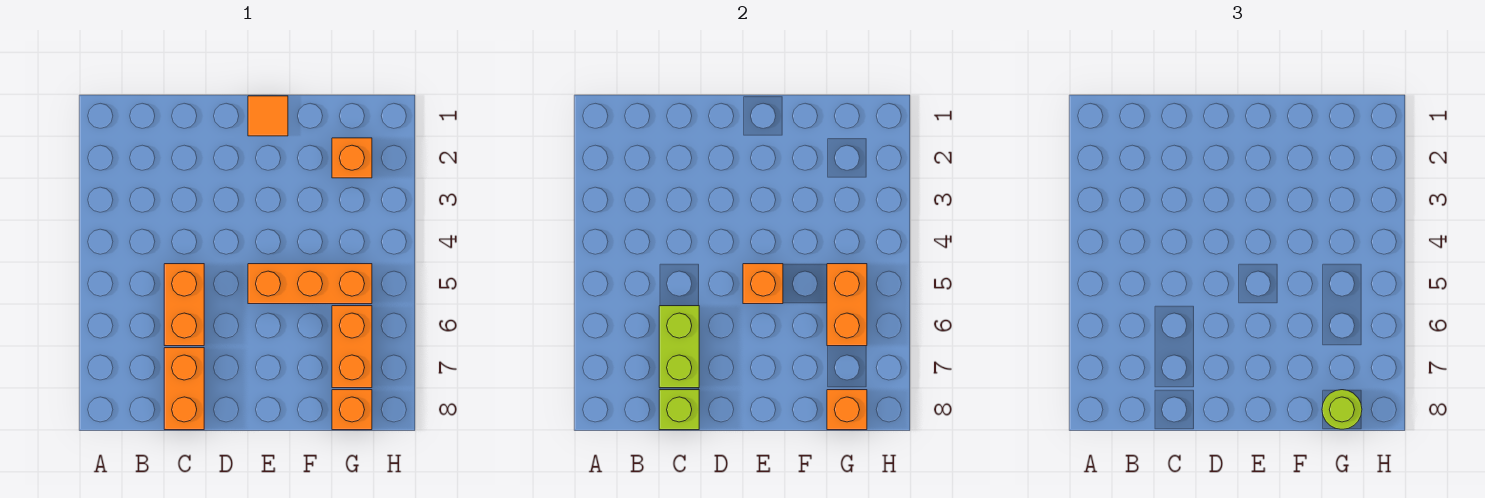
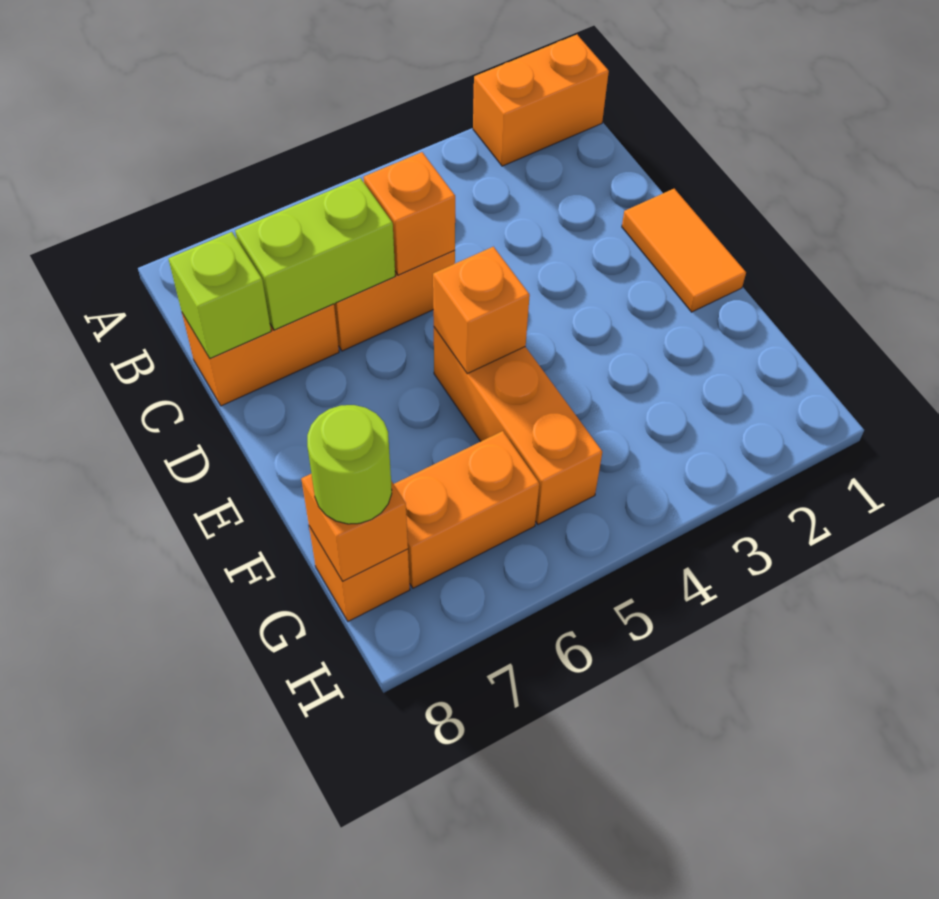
orange tile E1 level 1 -> orange tile D1:E1 level 1
orange brick G2 level 1 -> orange brick C5 level 2
orange brick G5:G6 level 2 -> orange brick A1:A2 level 1

